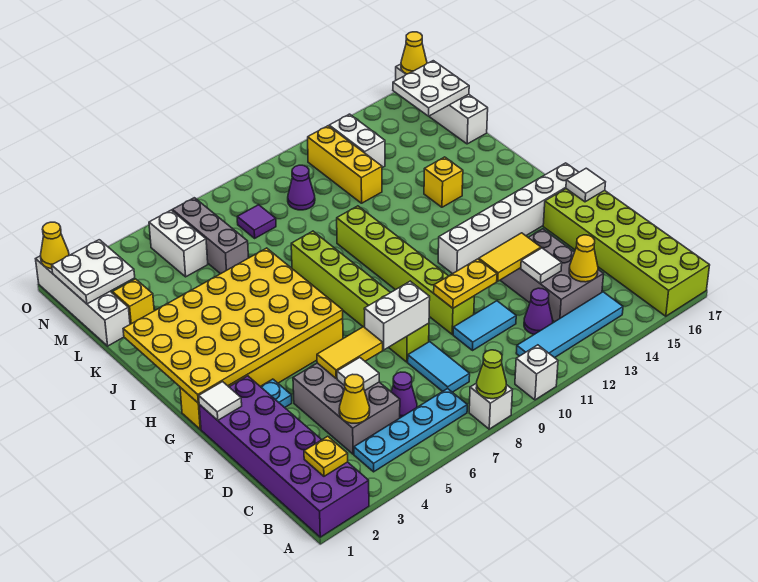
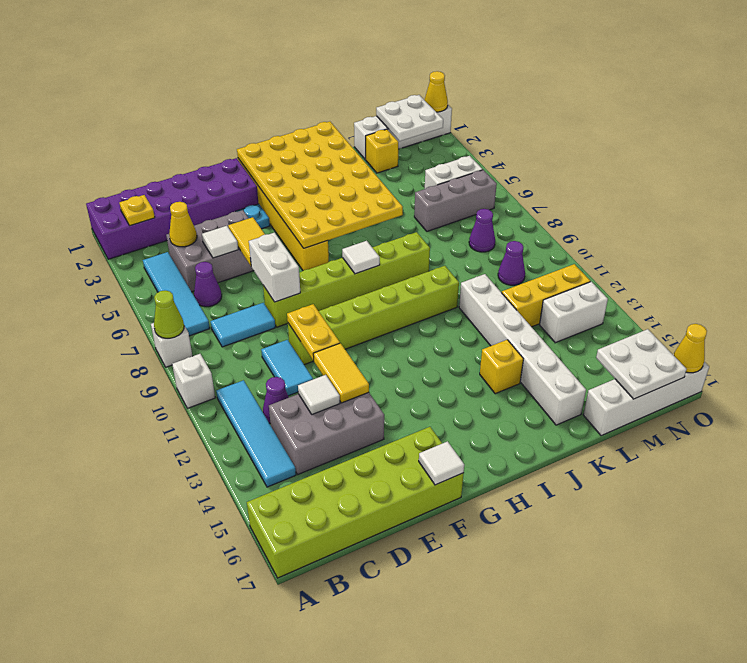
cyan plate B4:B7 level 1 -> cyan tile B4:B7 level 1
yellow cone C14 level 2 -> none
white tile F1 level 2 -> white tile H8 level 2
white brick G12:G17 level 1 -> white brick K11:K16 level 1
purple tile M8 level 1 -> purple cone M8 level 1

